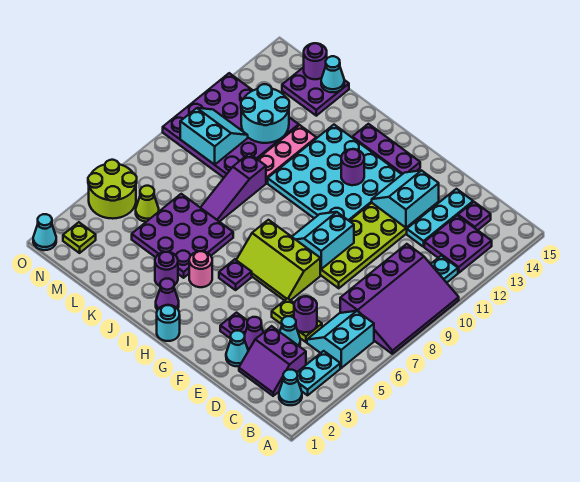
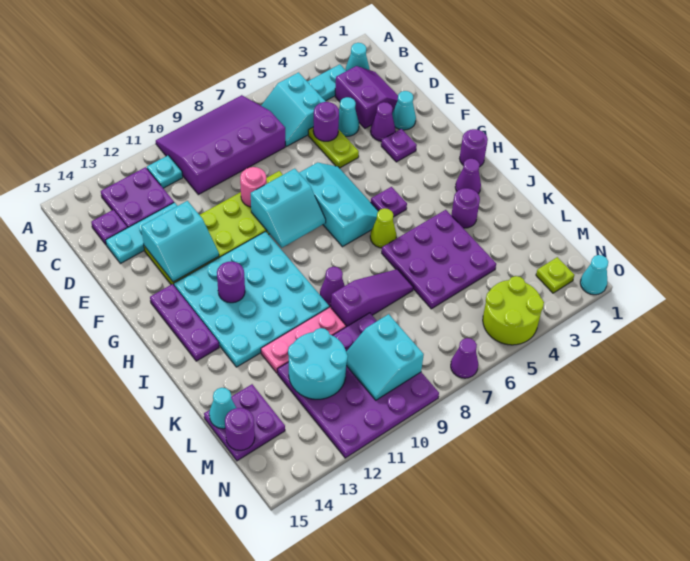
cyan slope B5:C6 level 1 top B -> cyan slope B5:C6 level 1 top 5
lime slope F6:H7 level 1 top 7 -> cyan slope F6:H7 level 1 top 7
cyan round brick H1 level 1 -> purple round brick H1 level 1
pink round brick I4 level 1 -> pink round brick E9 level 2
none -> purple cone J9 level 1
lime cone M5 level 1 -> lime cone I6 level 1
none -> purple cone O7 level 1

